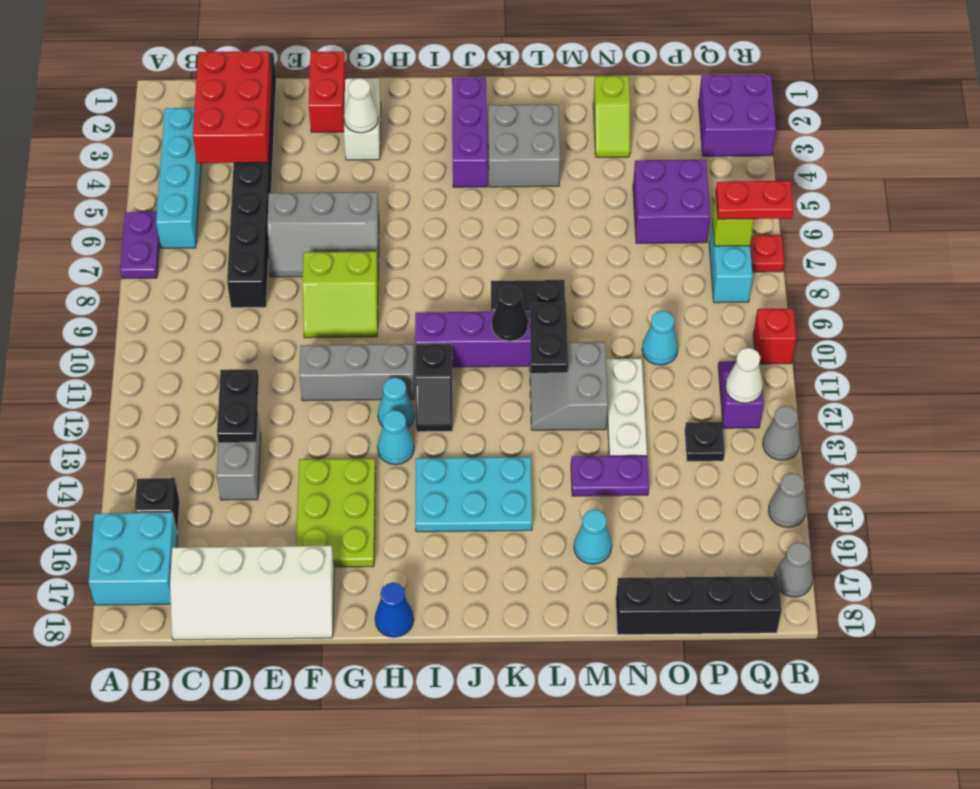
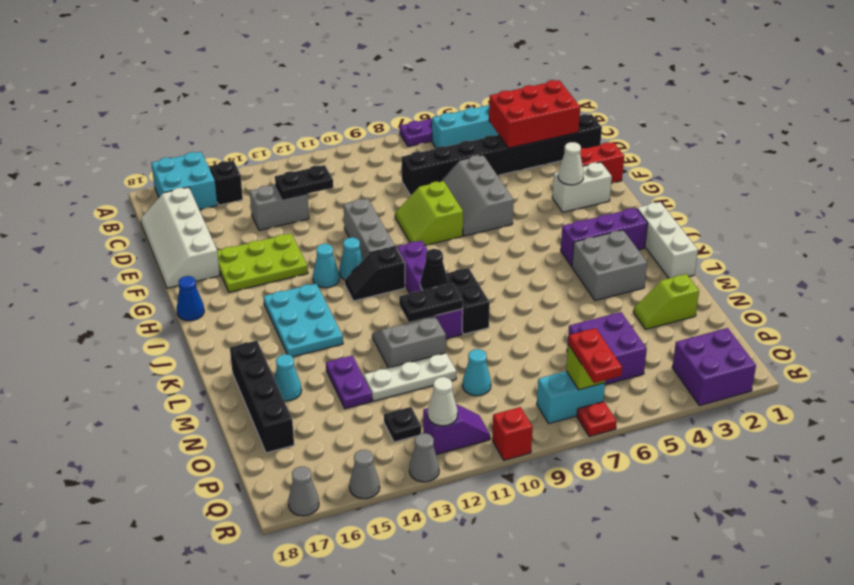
none -> white brick J1:L1 level 1
black brick N18:Q18 level 1 -> black brick L17:O17 level 1

